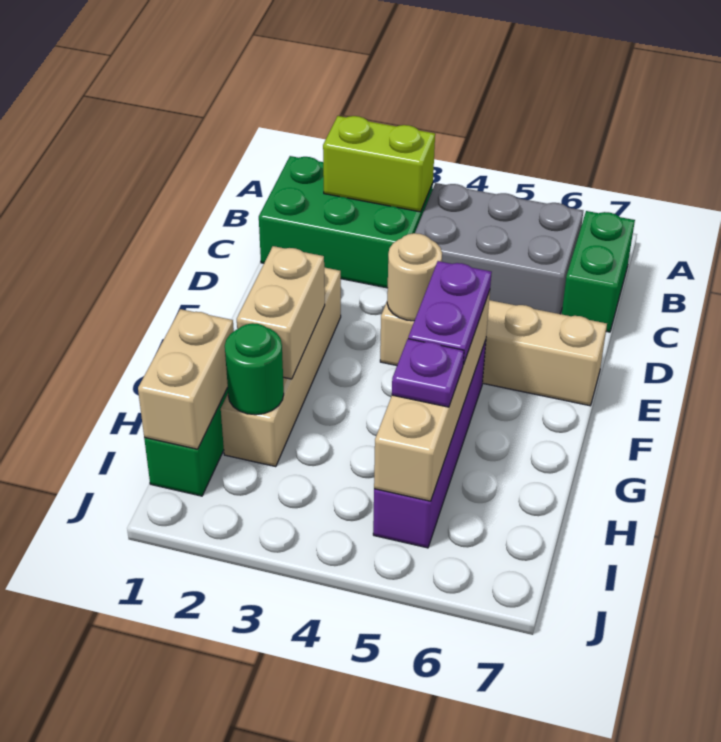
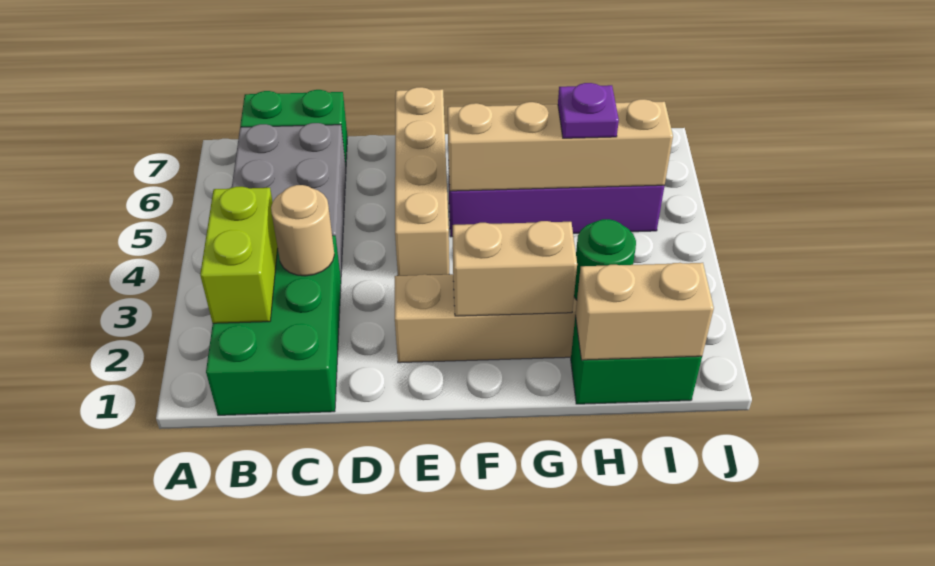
tan round brick E4 level 2 -> tan round brick C3 level 2
purple plate F5:G5 level 3 -> none

